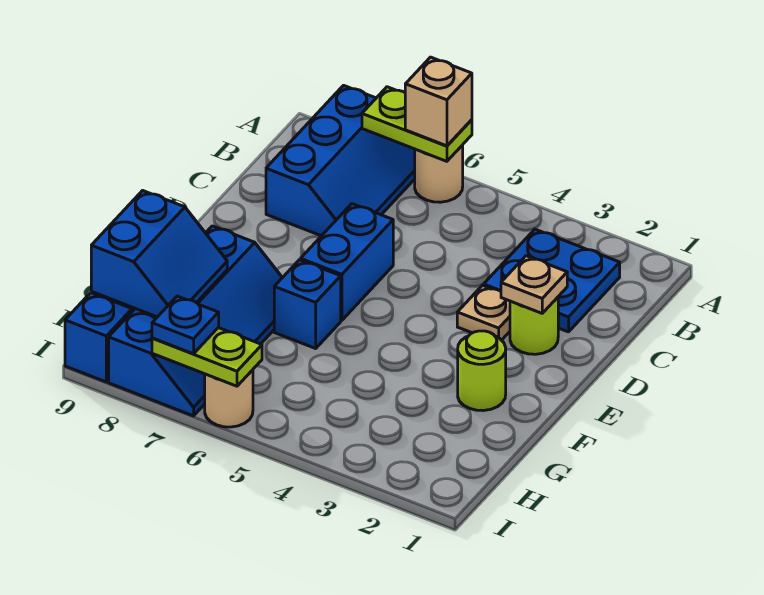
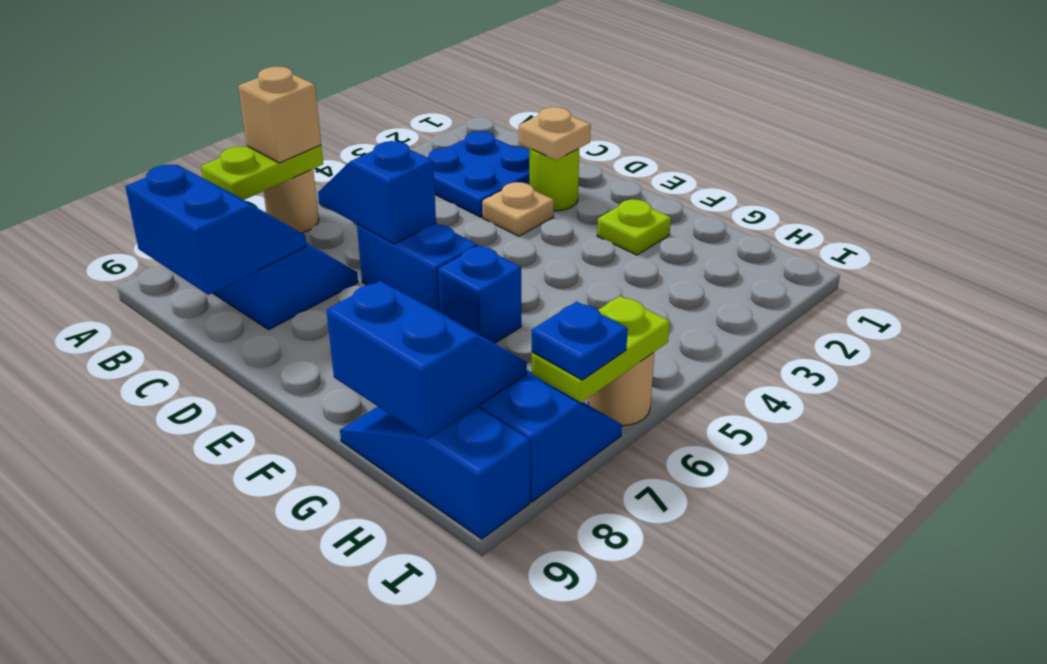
none -> blue slope B8:C9 level 2 top 9
none -> blue slope C6:D6 level 2 top D
lime round brick F2 level 1 -> lime plate F2 level 1

